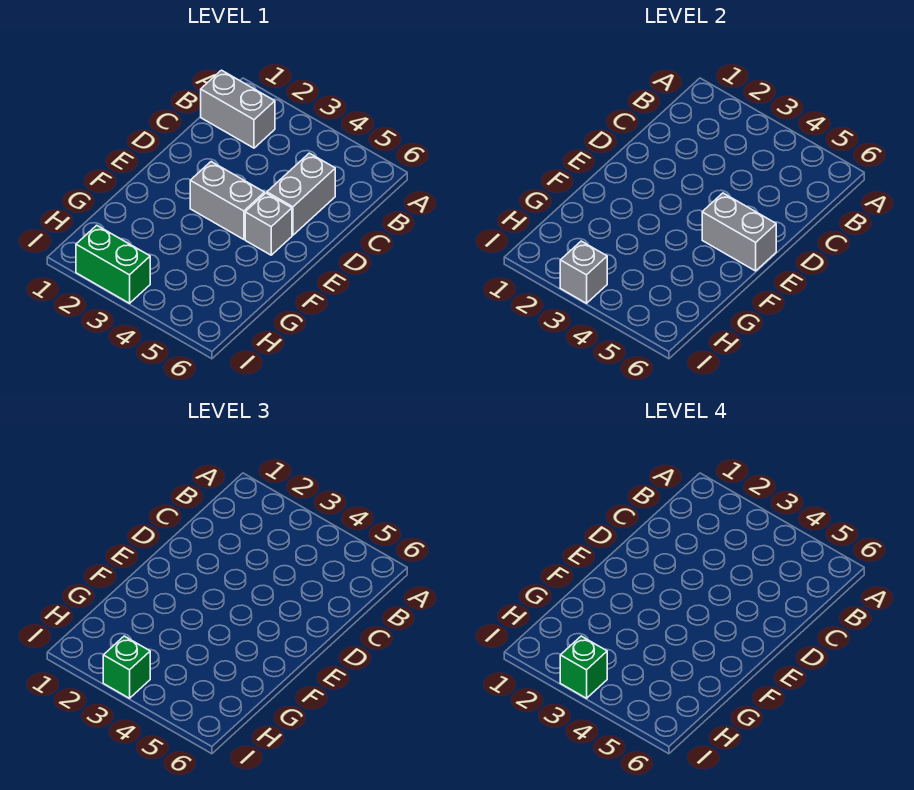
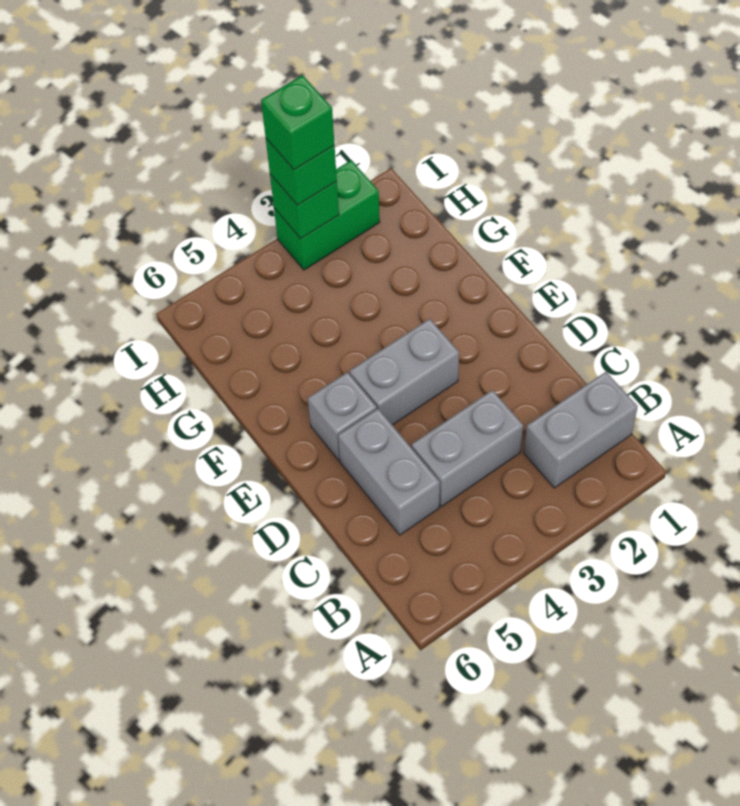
grey brick E5:E6 level 2 -> grey brick C3:C4 level 1
grey brick I3 level 2 -> green brick I3 level 2

